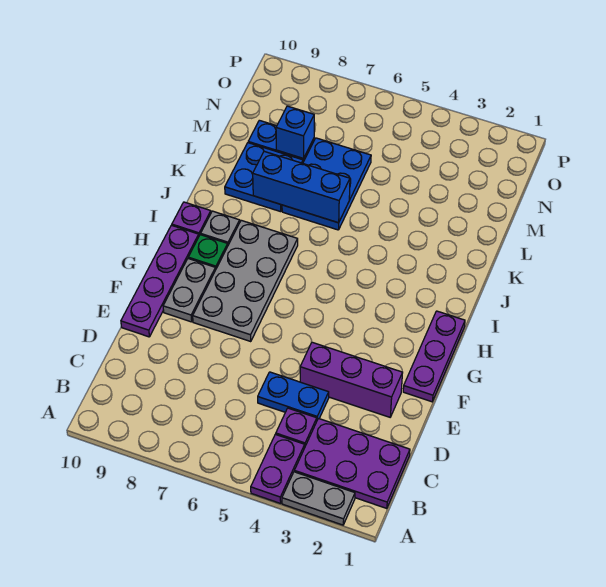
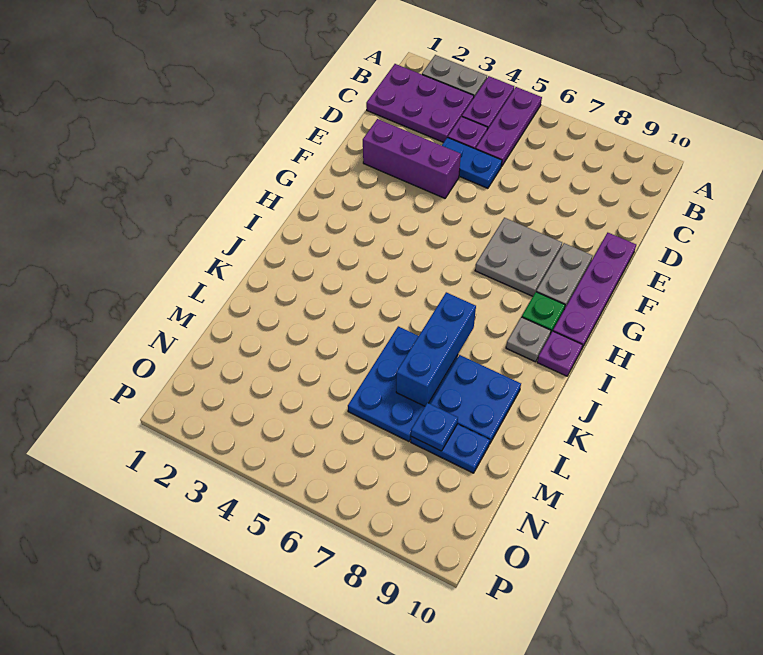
purple plate F1:H1 level 1 -> purple plate A5:C5 level 1
grey plate F7:I8 level 1 -> grey plate F7:G8 level 1
blue brick K6:K8 level 2 -> blue brick J7:L7 level 2
blue brick M8 level 2 -> blue plate M8 level 2

